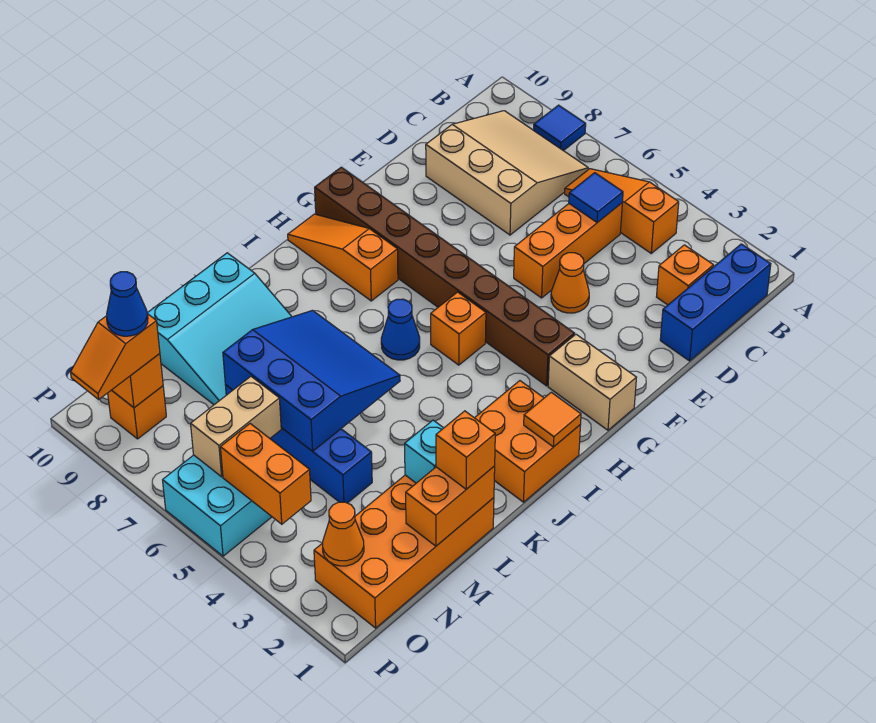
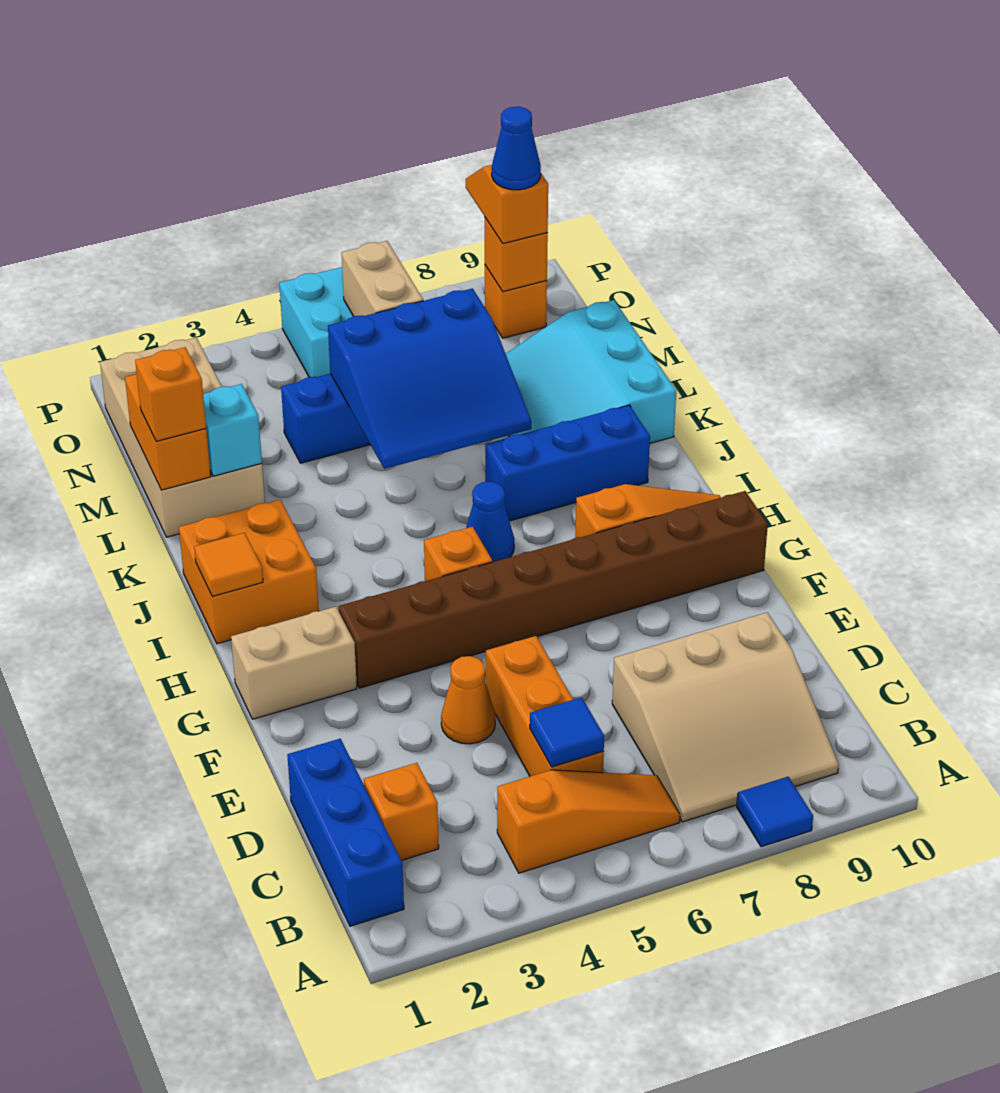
none -> blue brick J7:J9 level 1
orange brick L1:O2 level 1 -> tan brick L1:O2 level 1
orange cone O2 level 2 -> none
orange brick O4:O5 level 2 -> none

